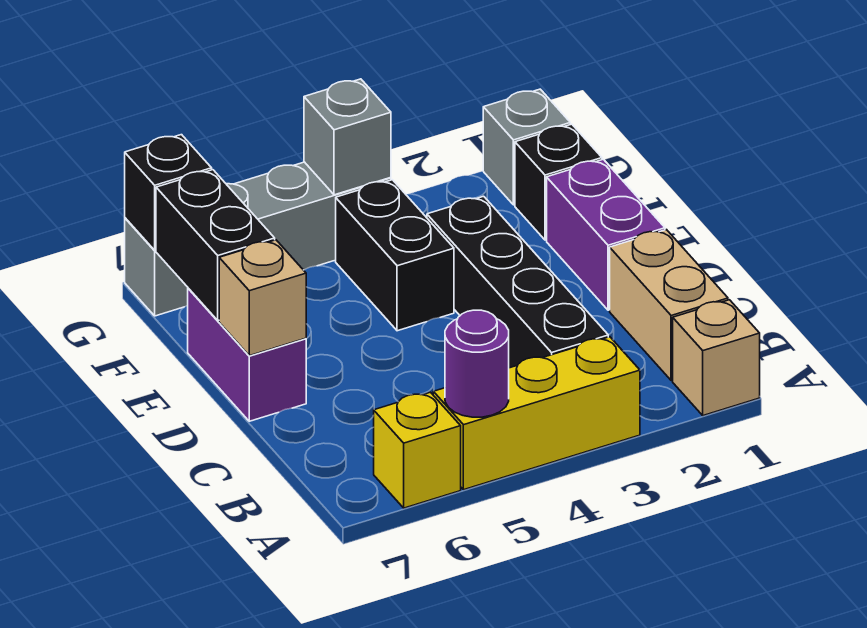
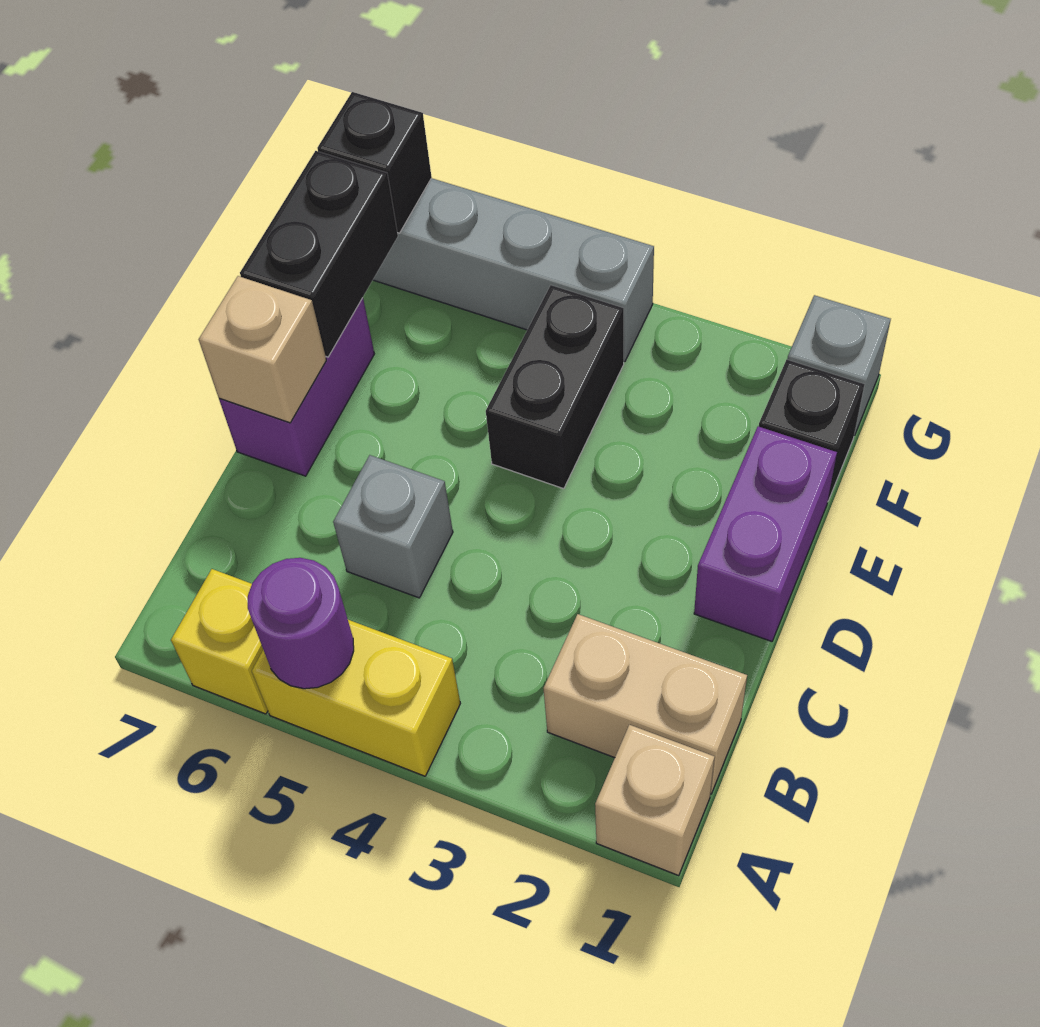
yellow brick A3:A5 level 1 -> yellow brick A4:A5 level 1
tan brick B1:C1 level 1 -> tan brick B1:B2 level 1
black brick B3:E3 level 1 -> none
grey brick G4 level 2 -> grey brick C5 level 1

